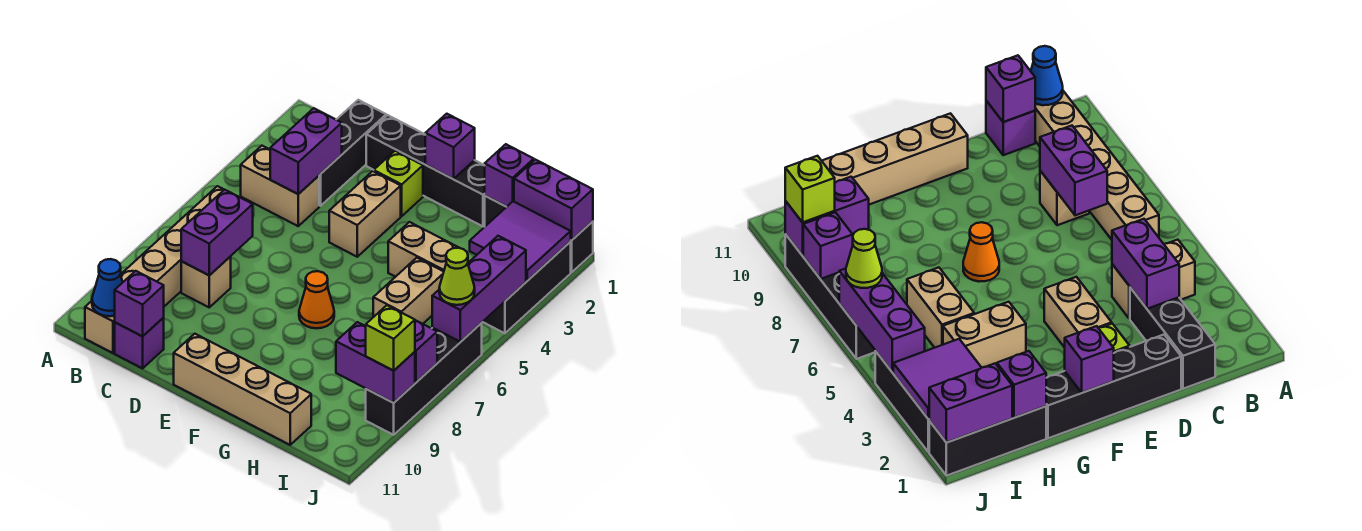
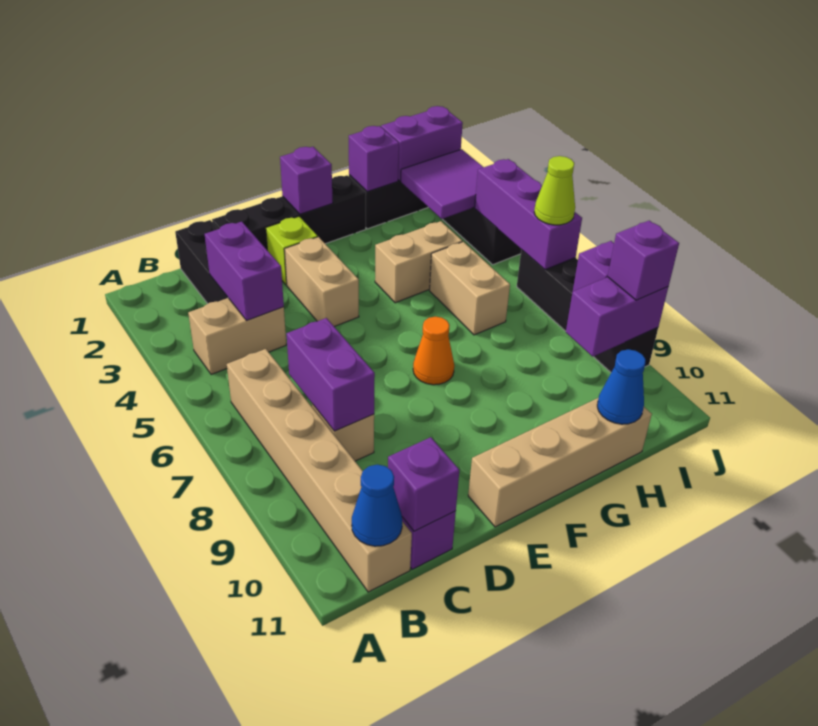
none -> blue cone H11 level 2
lime brick J9 level 3 -> purple brick J9 level 3

